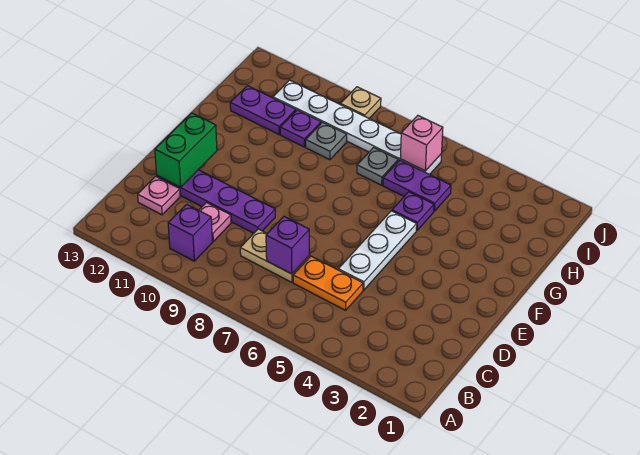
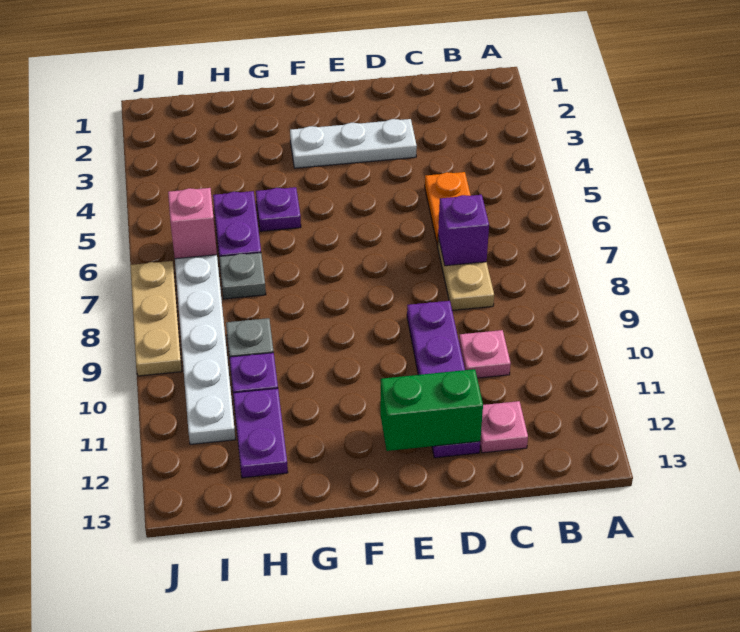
purple brick B10 level 1 -> none
white plate D5:F5 level 1 -> white plate D3:F3 level 1
tan plate J9 level 1 -> tan plate J7:J9 level 1

